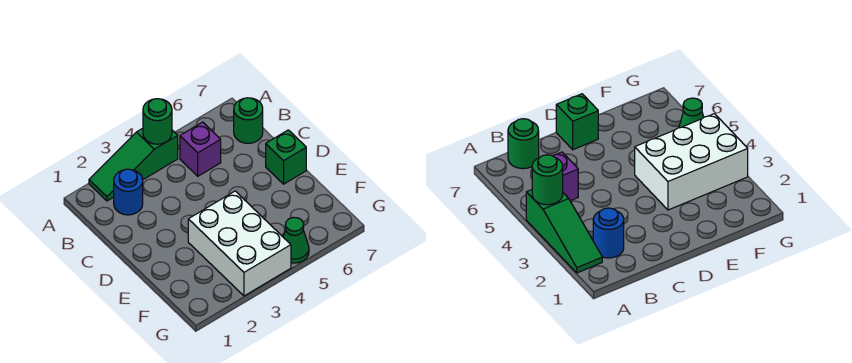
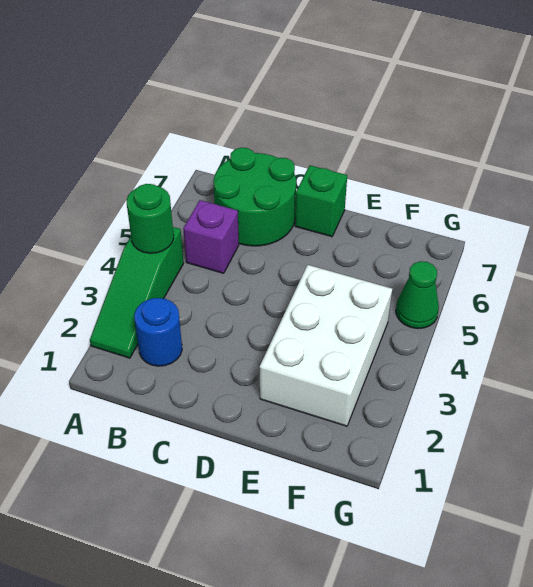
green round brick B7 level 1 -> green round brick B6:C7 level 1
white brick E3:G4 level 1 -> white brick E2:F4 level 1

